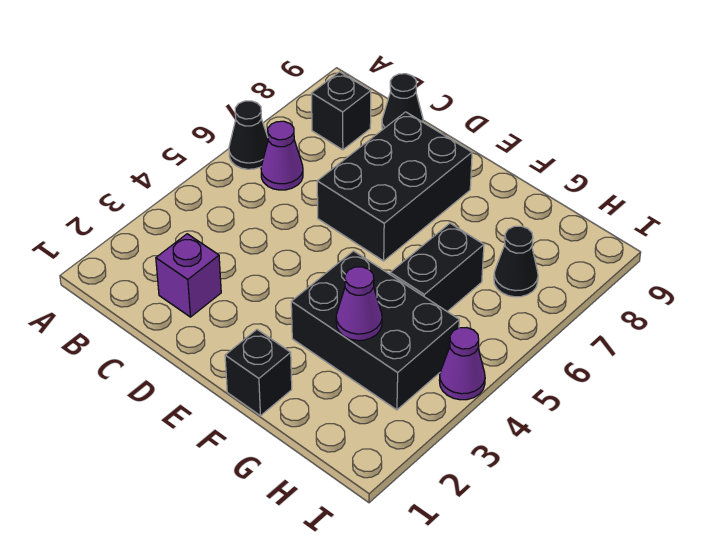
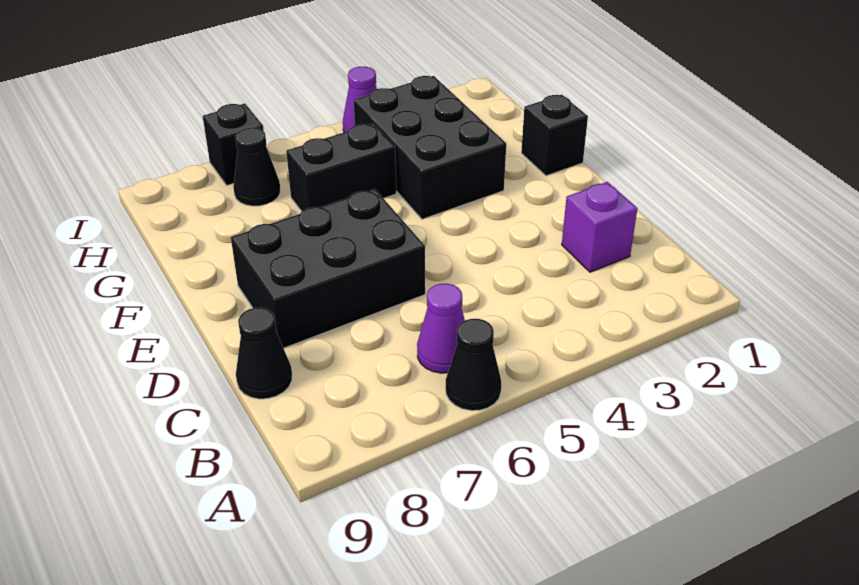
black brick B8 level 1 -> black brick I7 level 1
purple cone G3 level 2 -> none

